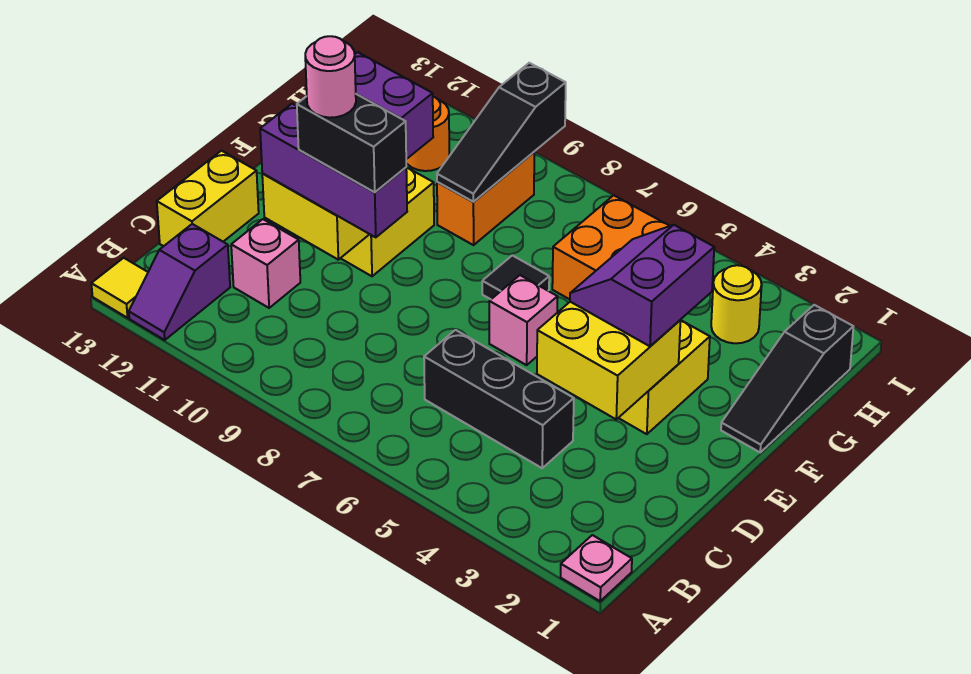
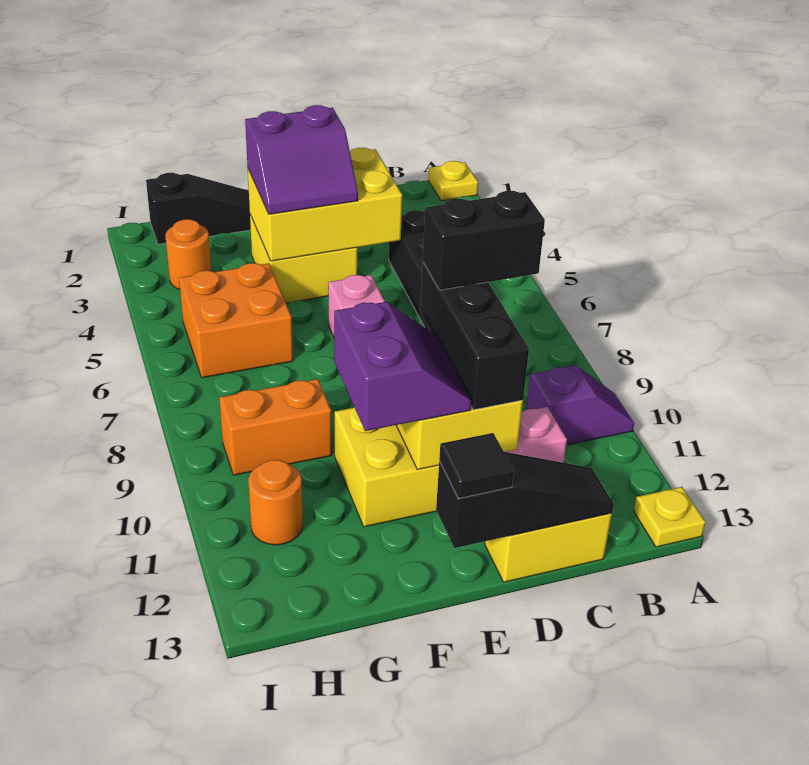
pink plate A1 level 1 -> yellow plate A1 level 1
purple slope A12:B12 level 1 top B -> purple slope A10:B10 level 1 top B
yellow tile A13 level 1 -> yellow plate A13 level 1
yellow brick D3:E4 level 2 -> yellow brick D3:F4 level 2
purple brick D9:D11 level 3 -> black brick D9:D11 level 3
black brick D9:D10 level 4 -> black brick C9:D9 level 4
pink round brick D10 level 5 -> none
black tile F7 level 1 -> black tile E13 level 3
black slope G9:I9 level 2 top I -> black slope C13:E13 level 2 top E
yellow round brick H3 level 1 -> orange round brick H3 level 1

